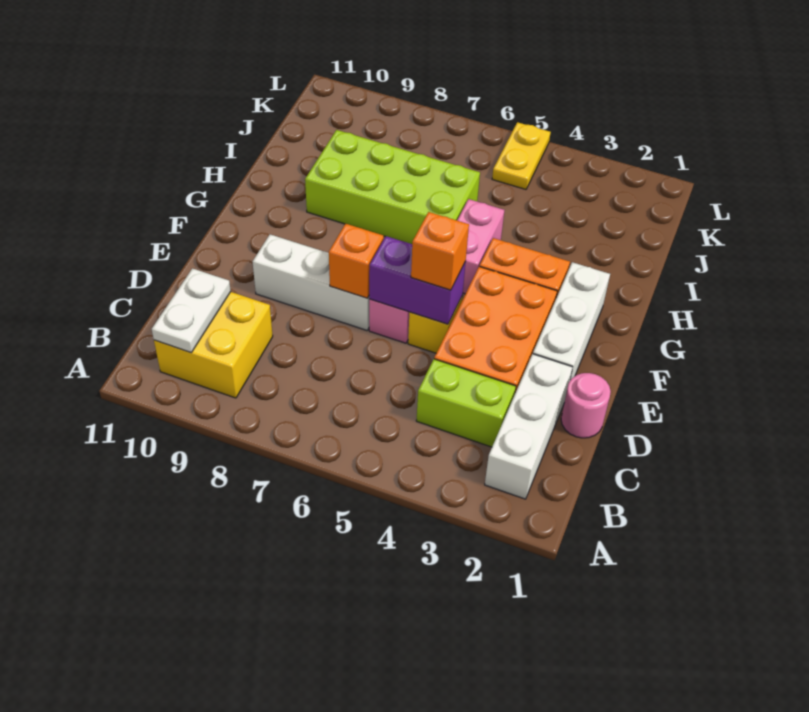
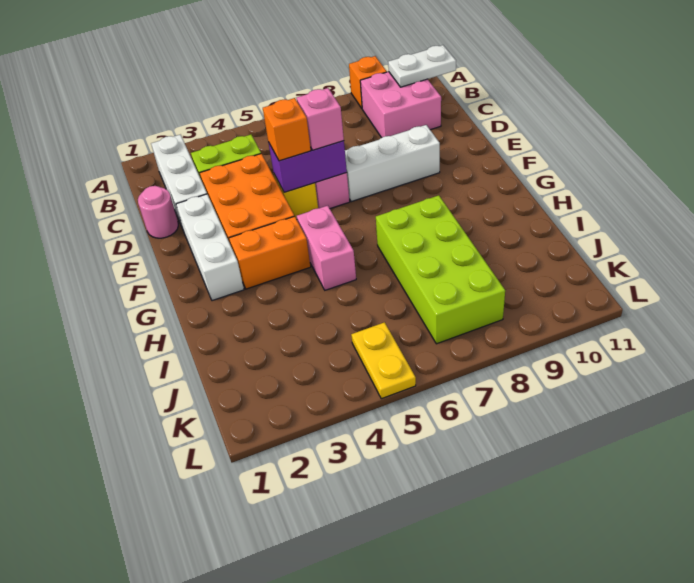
yellow brick B9:C10 level 1 -> pink brick B9:C10 level 1
white plate B10:C10 level 2 -> white plate B10:B11 level 2
none -> pink brick E6 level 3
orange brick E7 level 2 -> orange brick A9 level 1
lime brick H6:I9 level 1 -> lime brick H7:K8 level 1

